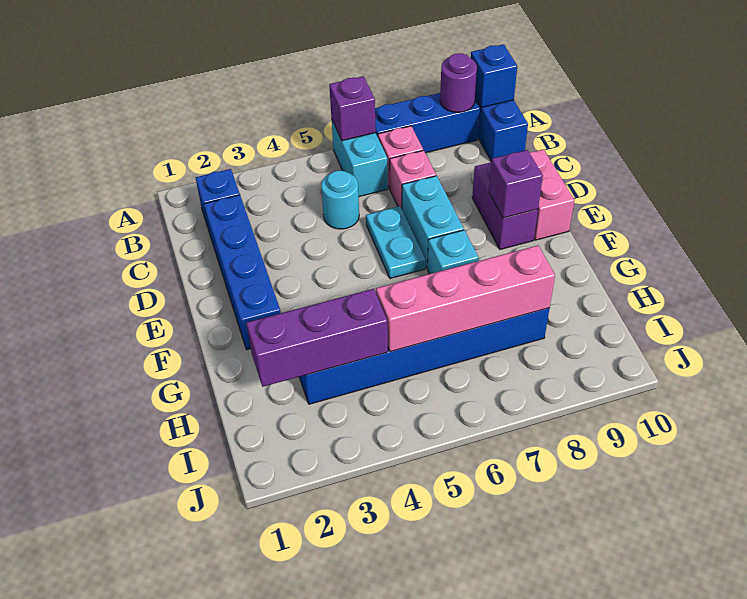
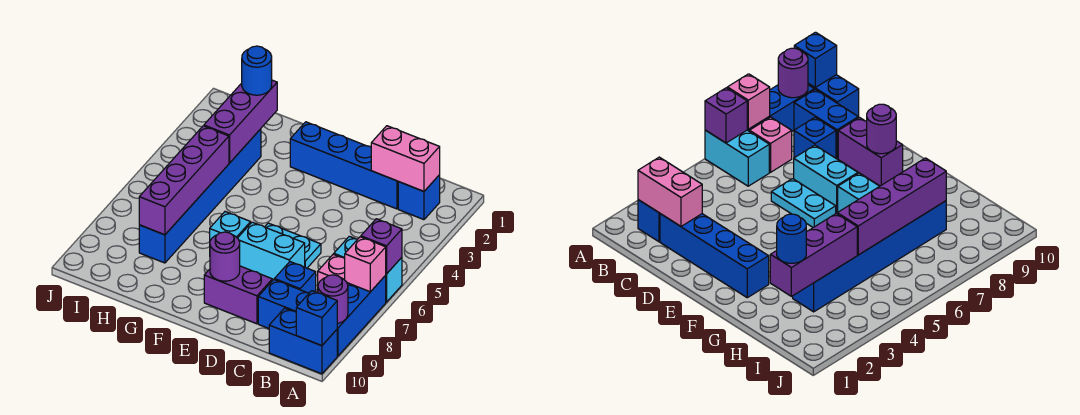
none -> blue brick B9:C9 level 1
cyan round brick C5 level 1 -> none
pink brick C7 level 1 -> pink brick A7 level 2
none -> blue brick C8 level 1
pink brick D10:E10 level 1 -> pink brick B2:C2 level 2
purple brick E9 level 2 -> purple round brick E9 level 2
none -> blue round brick H2 level 3
pink brick H5:H8 level 2 -> purple brick H5:H8 level 2

